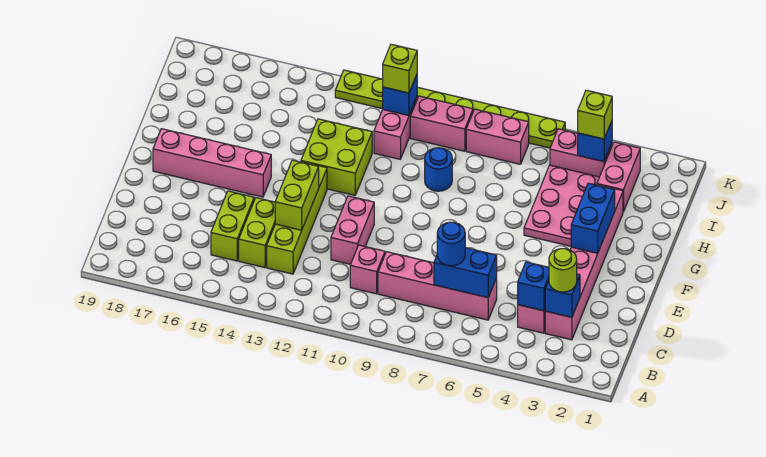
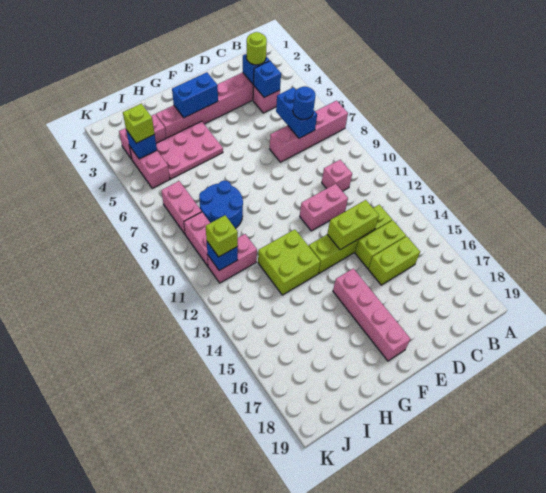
pink brick C6:C9 level 1 -> pink brick A7:D7 level 1
blue round brick H9 level 1 -> blue round brick H8:I9 level 1
lime plate K6:K13 level 1 -> none

